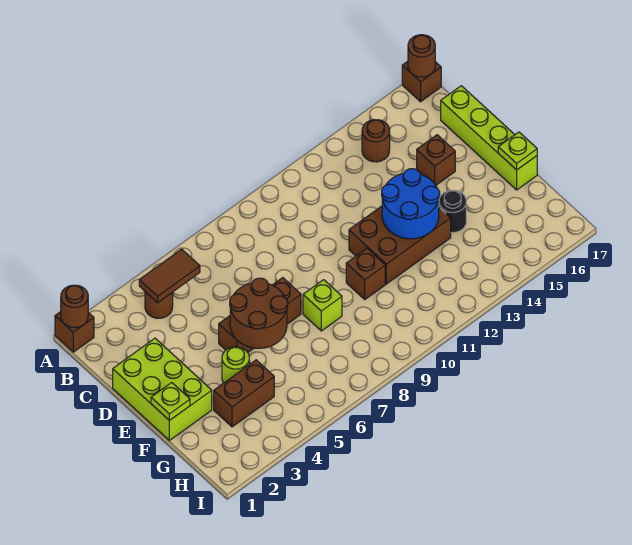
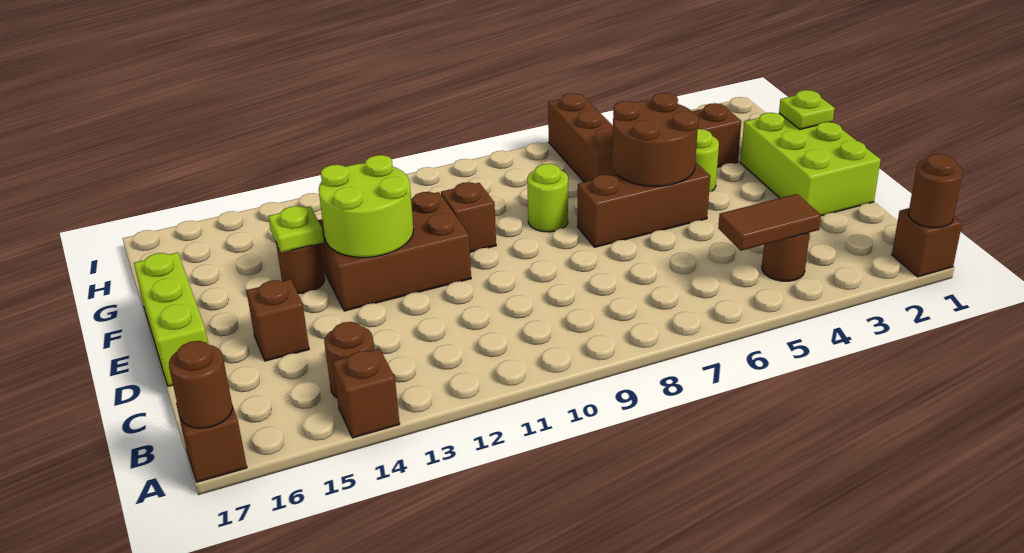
none -> brown brick A14 level 1
lime brick C17:F17 level 1 -> lime brick D17:F17 level 1
blue round brick E12:F13 level 2 -> lime round brick E12:F13 level 2
lime brick F8 level 1 -> lime round brick F8 level 1
black round brick F14 level 1 -> brown round brick F14 level 1
lime plate F17 level 2 -> lime plate F14 level 2
none -> brown brick G6:I6 level 1

